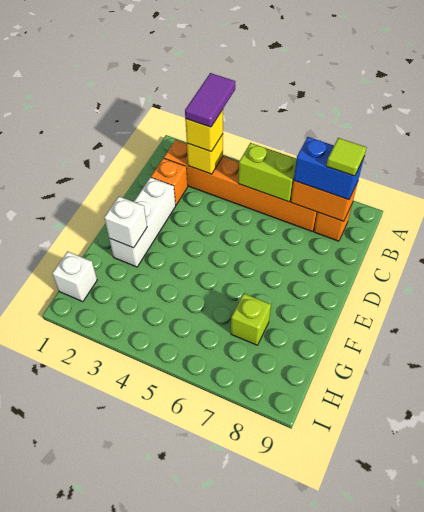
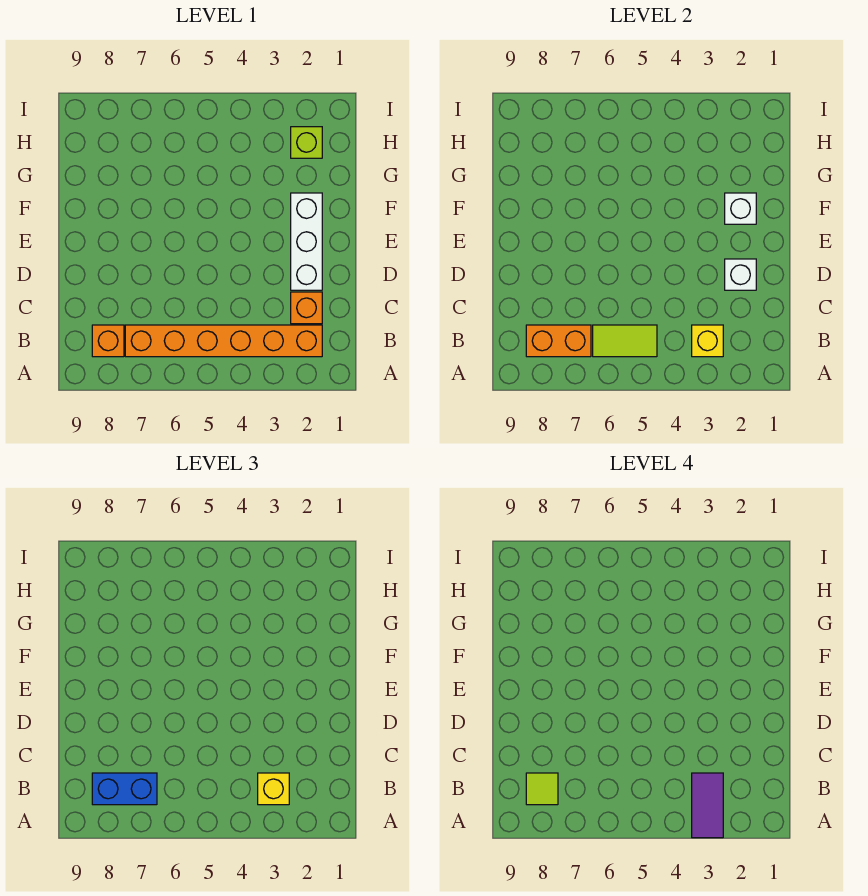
lime brick B5:B6 level 2 -> lime tile B5:B6 level 2
lime brick G7 level 1 -> lime brick H2 level 1
white brick H1 level 1 -> white brick D2 level 2

